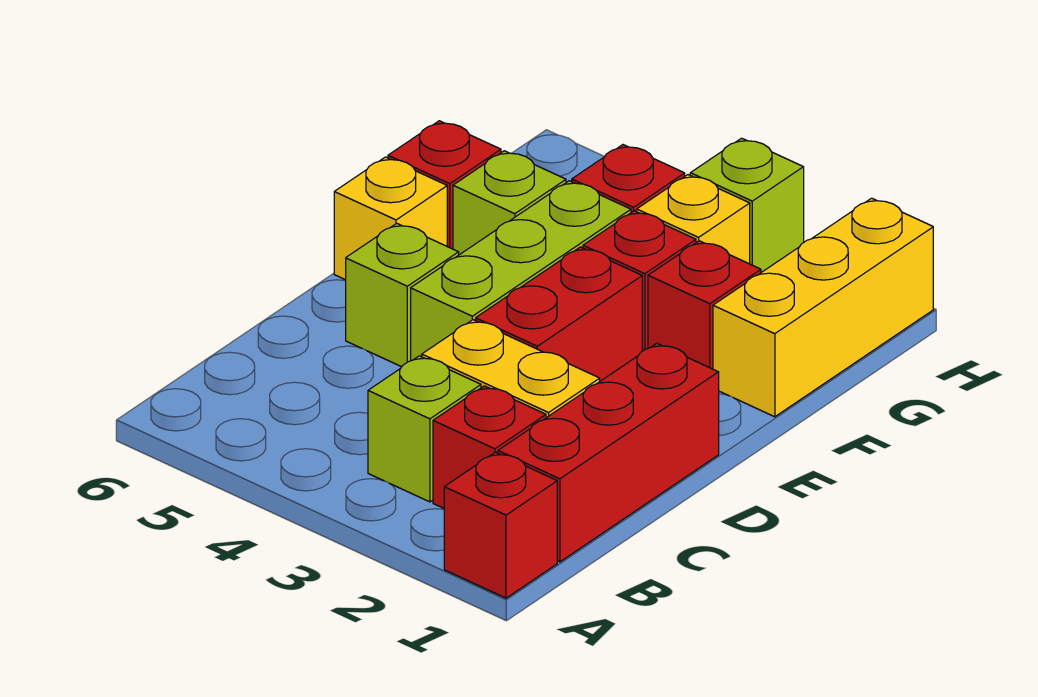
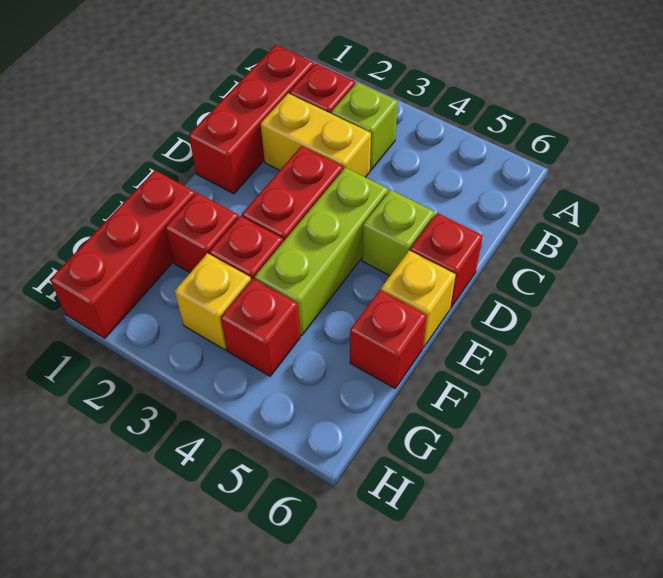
red brick A1 level 1 -> red brick D6 level 1
yellow brick F1:H1 level 1 -> red brick F1:H1 level 1
lime brick F5 level 1 -> none
lime brick H3 level 1 -> none

